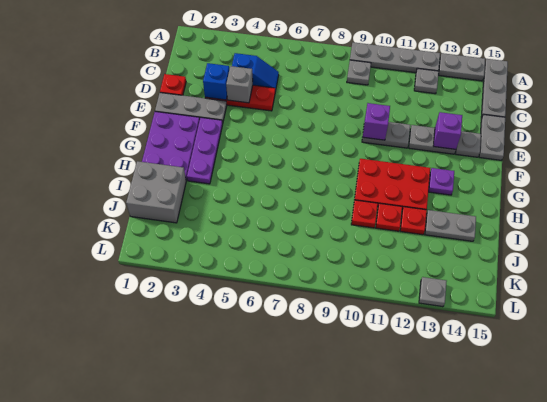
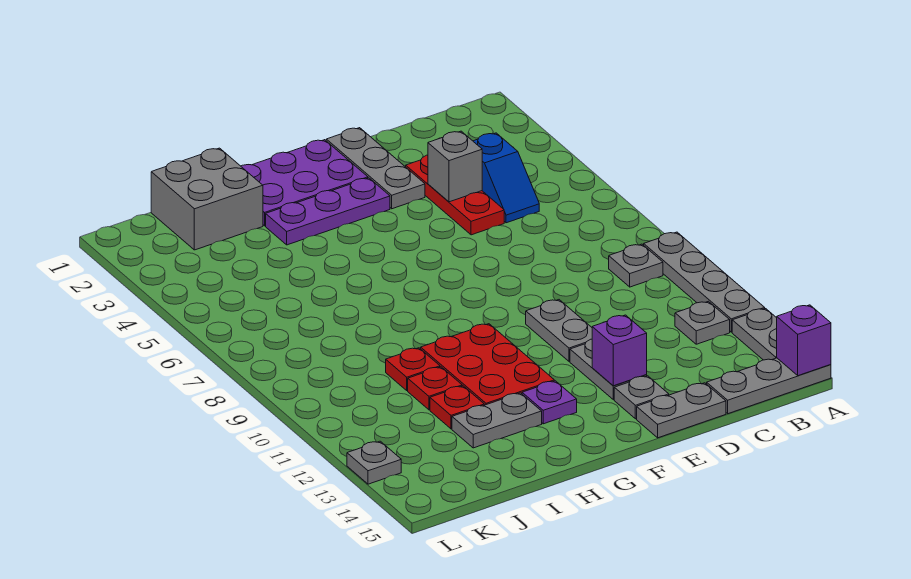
red plate D1 level 1 -> none
blue brick D3 level 2 -> none
purple brick E10 level 2 -> purple brick A15 level 2
grey plate I13:I14 level 1 -> grey plate H13:I13 level 1

